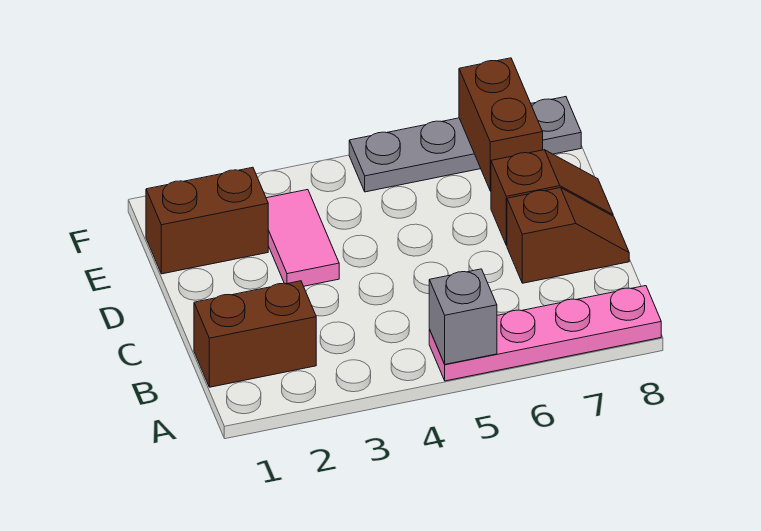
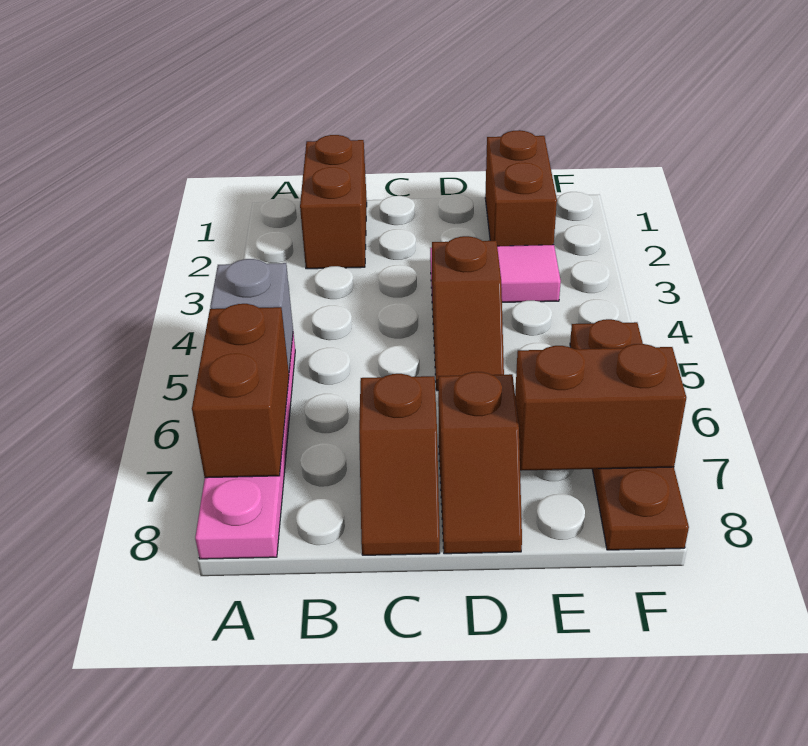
none -> brown brick A6:A7 level 2
none -> brown slope D4:D5 level 1 top 4
grey plate F5:F8 level 1 -> brown plate F5:F8 level 1

